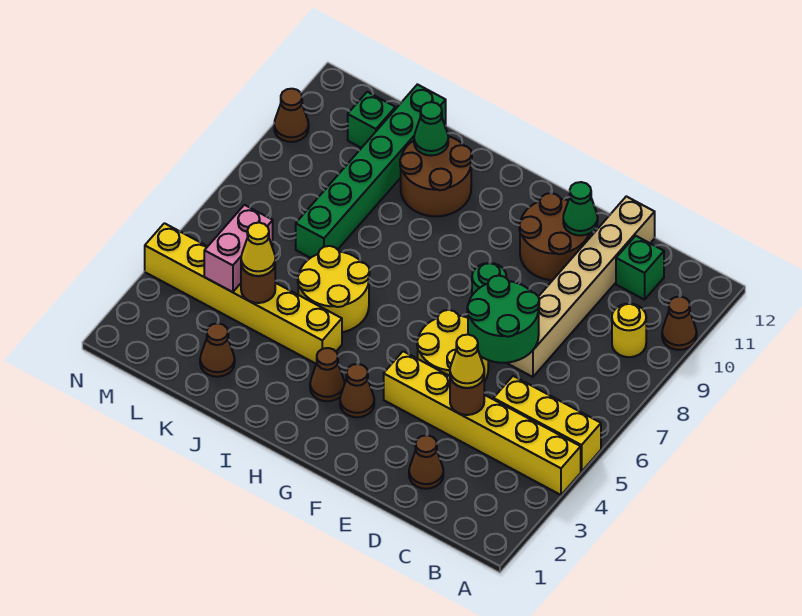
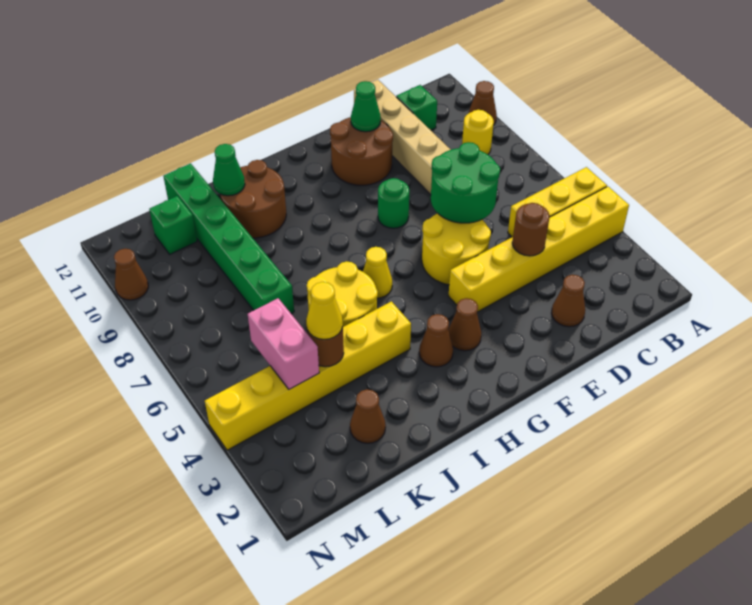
yellow cone D4 level 3 -> yellow cone H6 level 1

